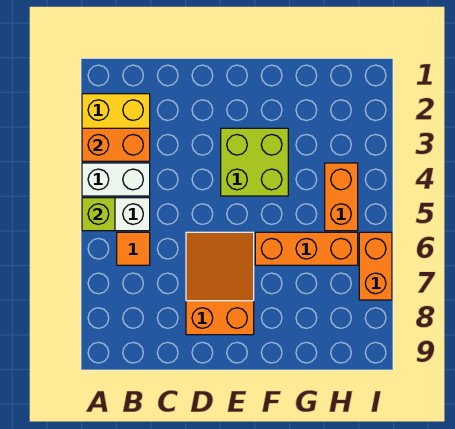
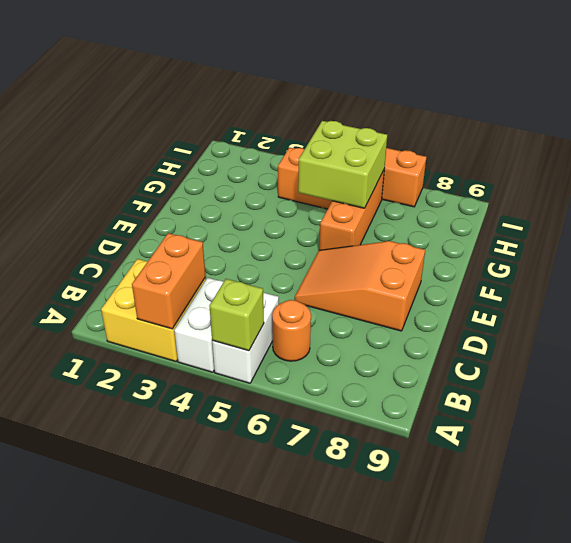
orange tile B6 level 1 -> orange round brick B6 level 1
lime brick E3:F4 level 1 -> lime brick G5:H6 level 2

